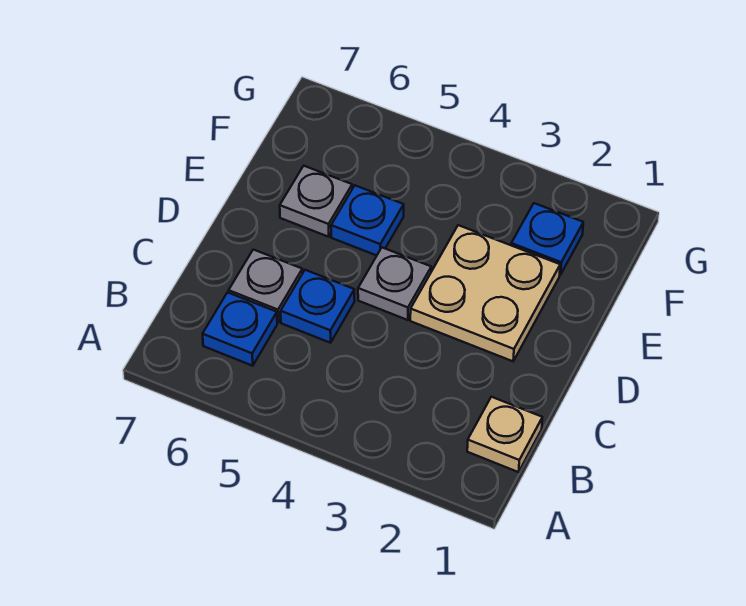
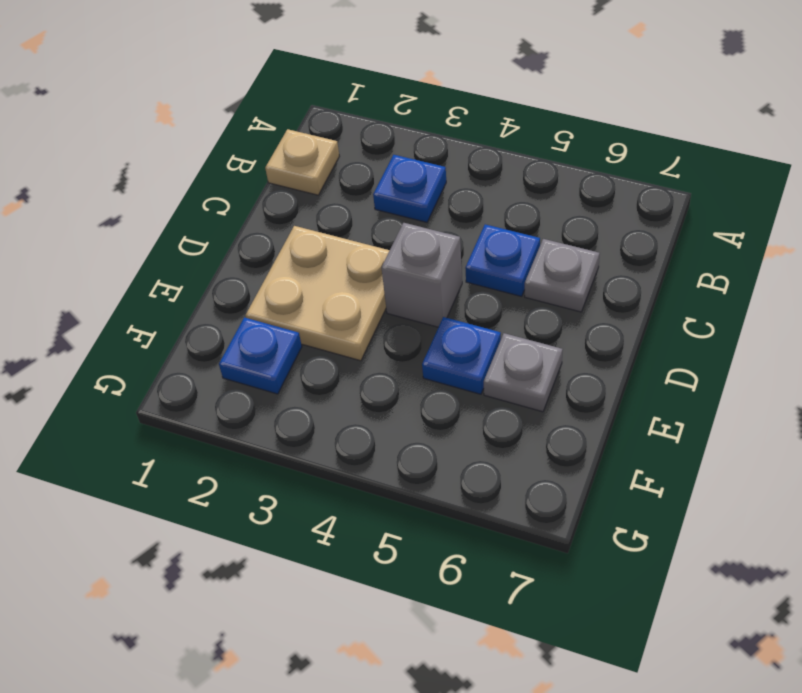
blue plate B6 level 1 -> blue plate B3 level 1
grey plate D4 level 1 -> grey brick D4 level 1

